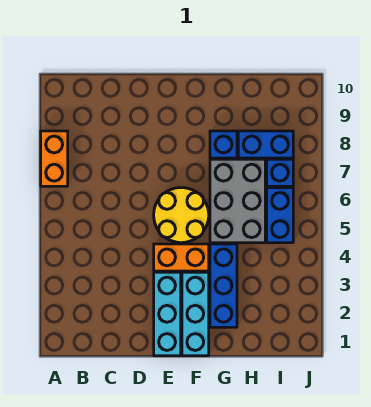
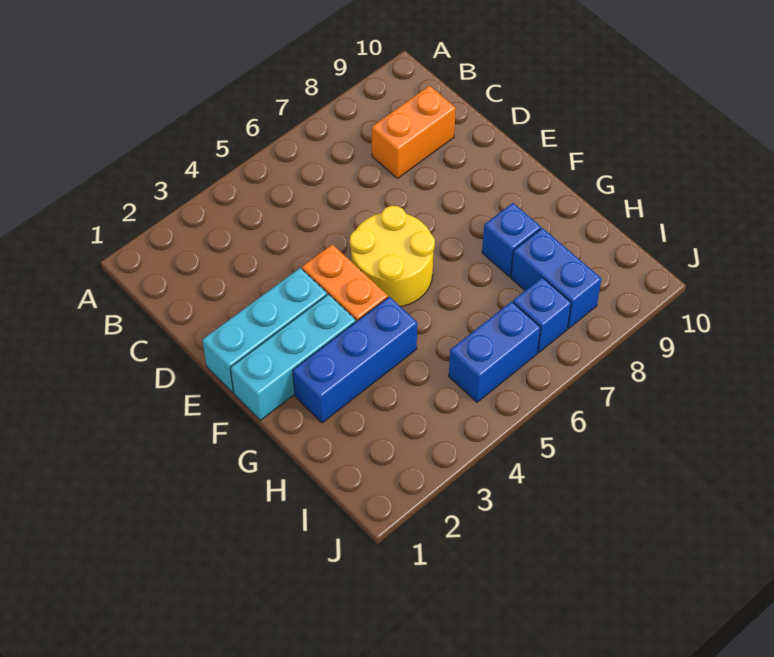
orange brick A7:A8 level 1 -> orange brick C8:C9 level 1
grey brick G5:H7 level 1 -> none

